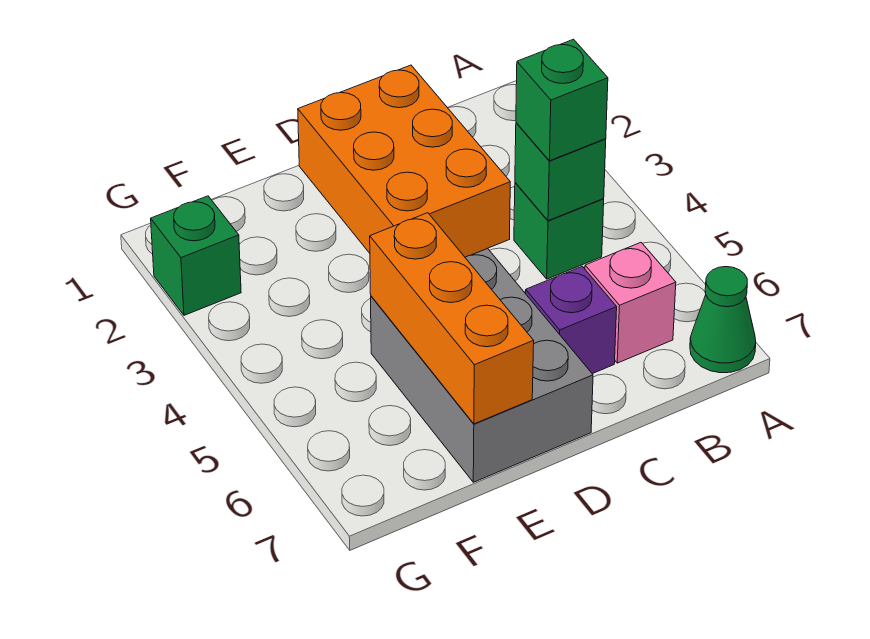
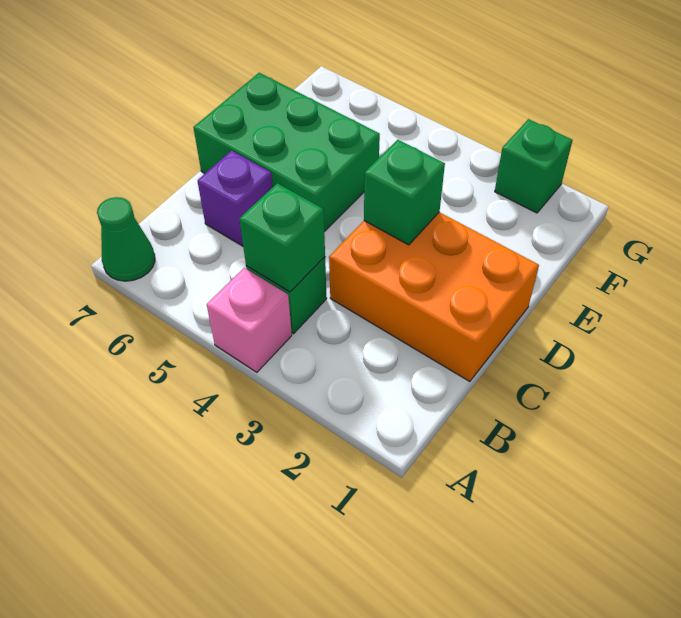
green brick B4 level 3 -> green brick D3 level 2
pink brick B6 level 1 -> pink brick A4 level 1
grey brick D5:E7 level 1 -> green brick D5:E7 level 1
orange brick E5:E7 level 2 -> none

